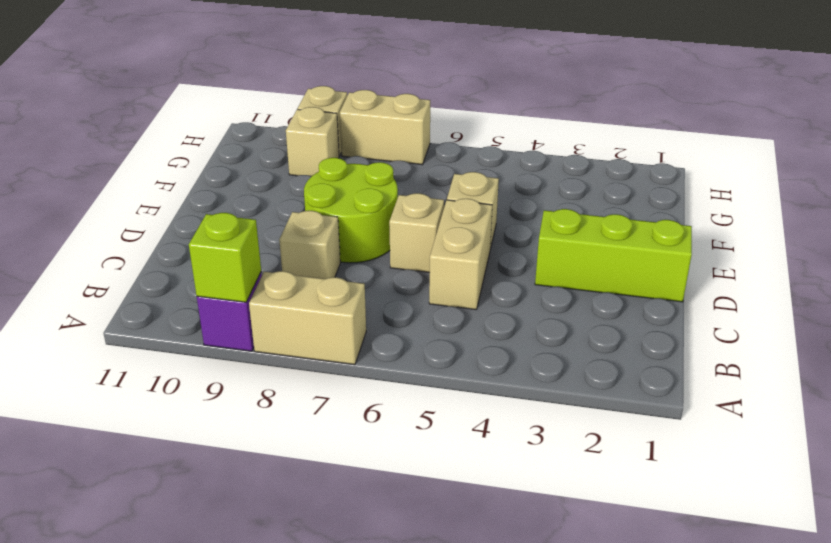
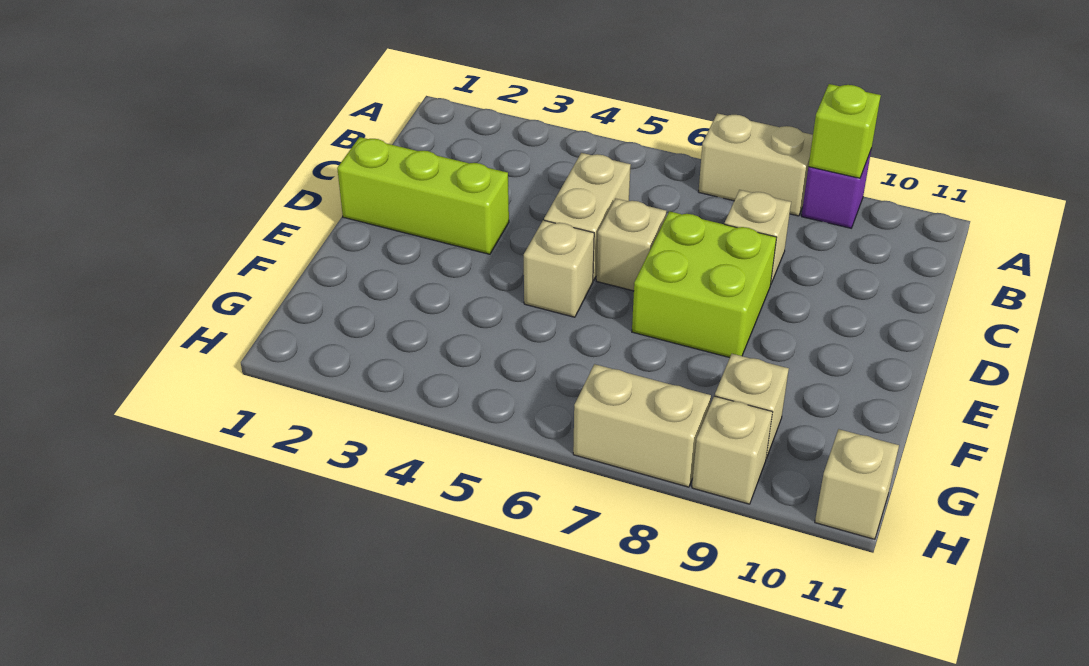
lime round brick D7:E8 level 1 -> lime brick D7:E8 level 1
none -> tan brick H11 level 1

